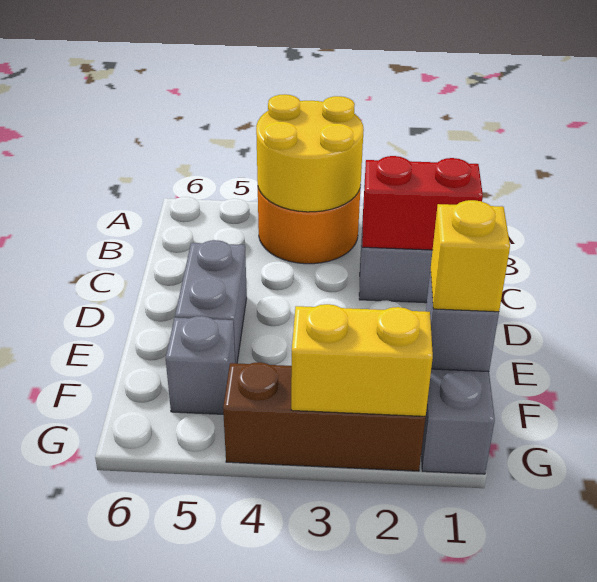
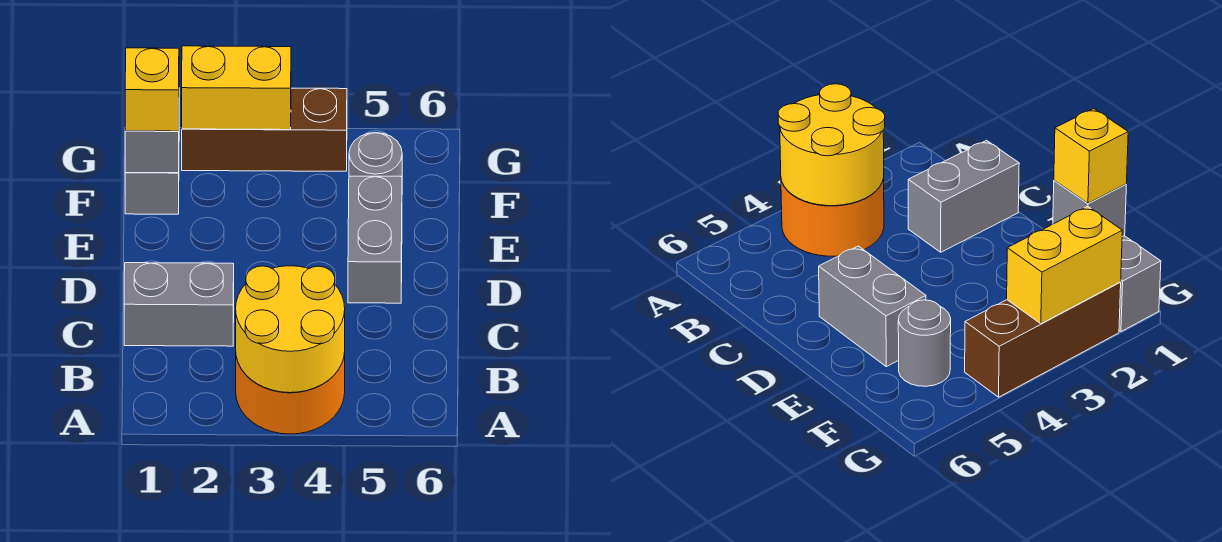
red brick C1:C2 level 2 -> none
grey brick F5 level 1 -> grey round brick F5 level 1

